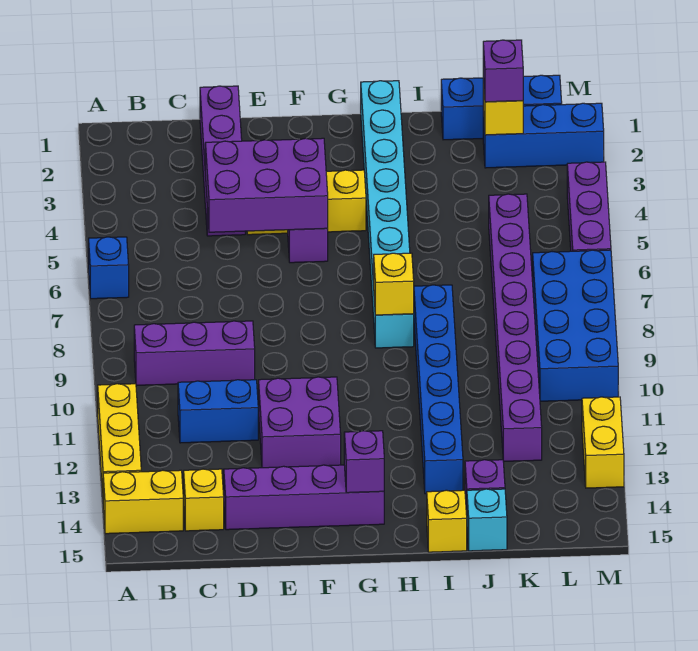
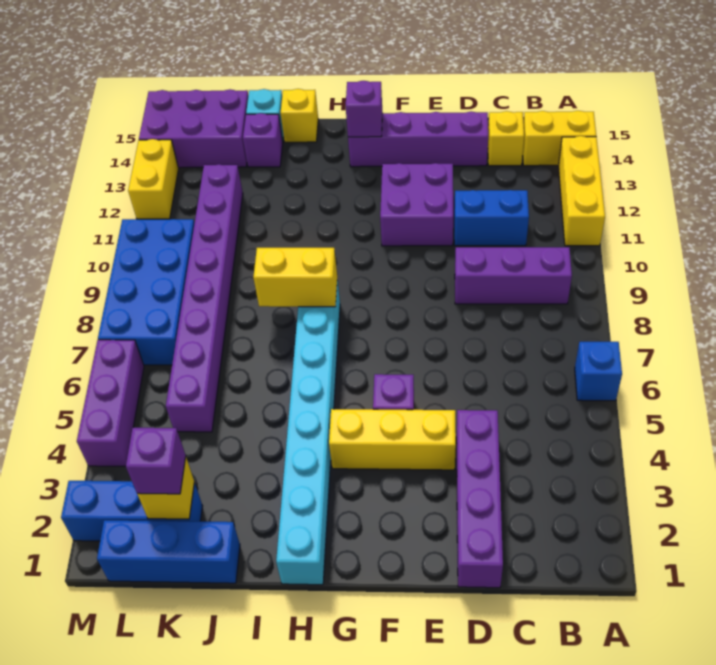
purple brick D4:F5 level 2 -> purple brick K14:M15 level 1
yellow brick H8 level 2 -> yellow brick H8:I8 level 2
blue brick I8:I13 level 1 -> none

